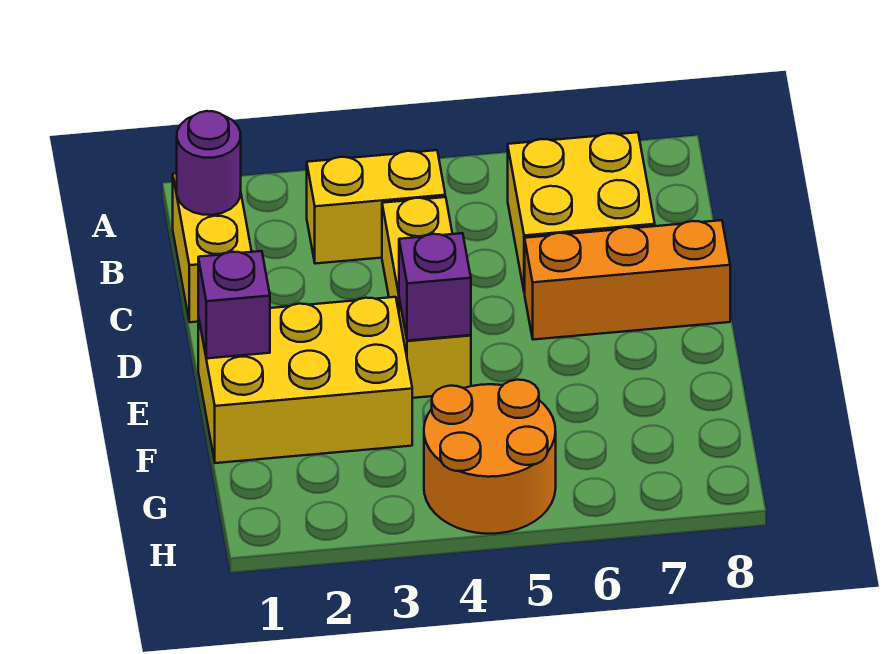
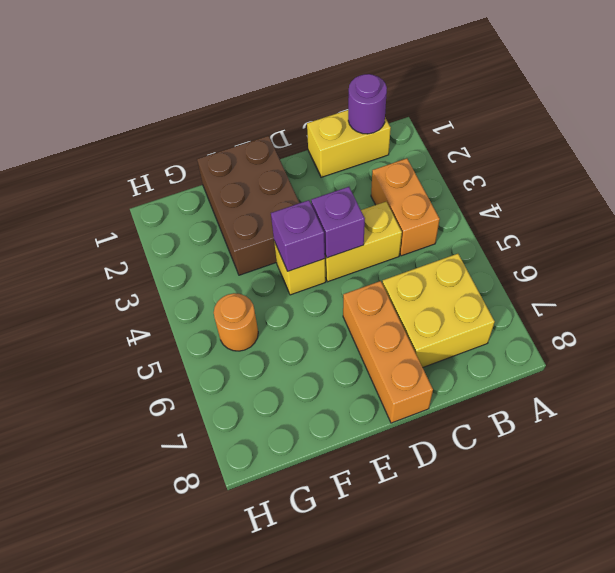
yellow brick B3:B4 level 1 -> orange brick B3:B4 level 1
yellow brick E1:F3 level 1 -> brown brick E1:F3 level 1
purple brick E1 level 2 -> purple brick D4 level 2
orange round brick G4:H5 level 1 -> orange round brick G5 level 1

